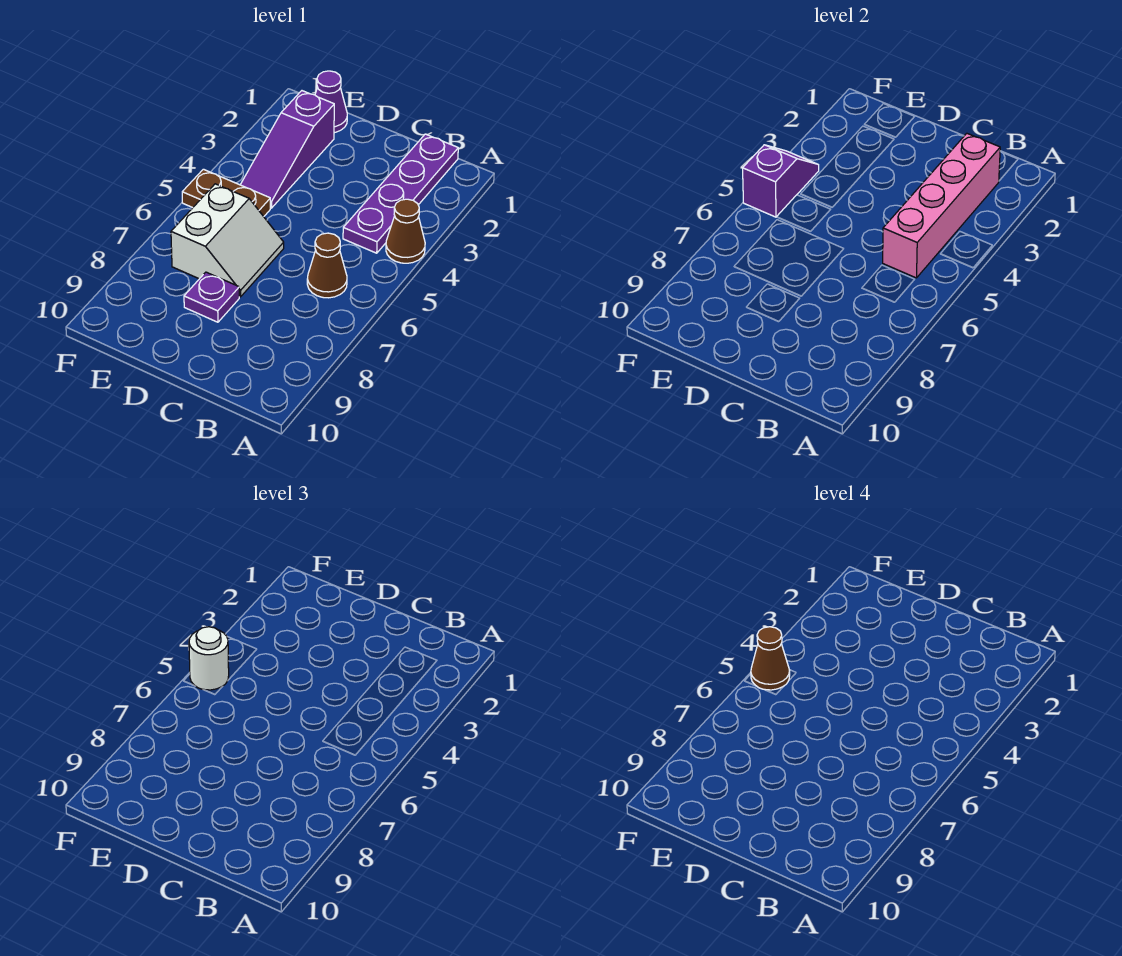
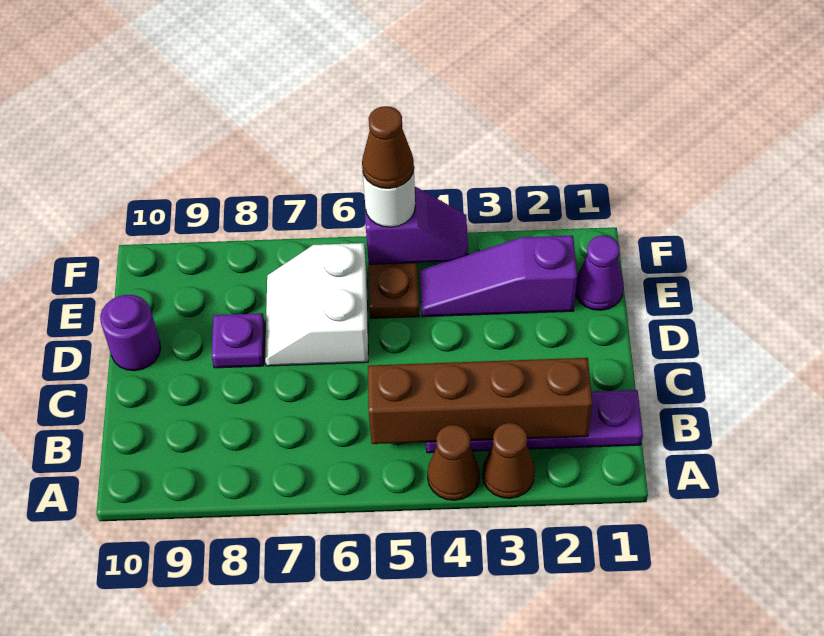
pink brick B2:B5 level 2 -> brown brick B2:B5 level 2
brown cone B6 level 1 -> brown cone A3 level 1
white slope D6:E7 level 1 top E -> white slope D6:E7 level 1 top 6
none -> purple round brick D10 level 1

